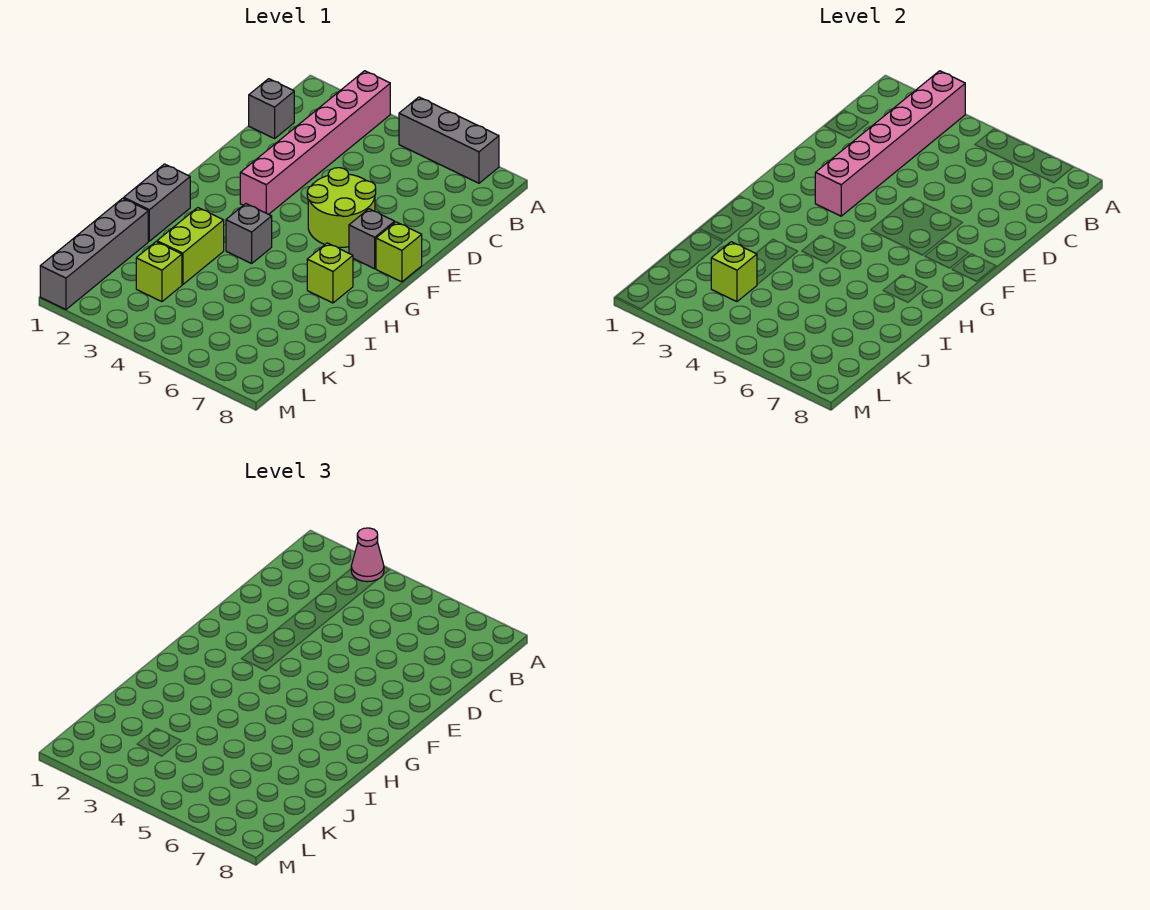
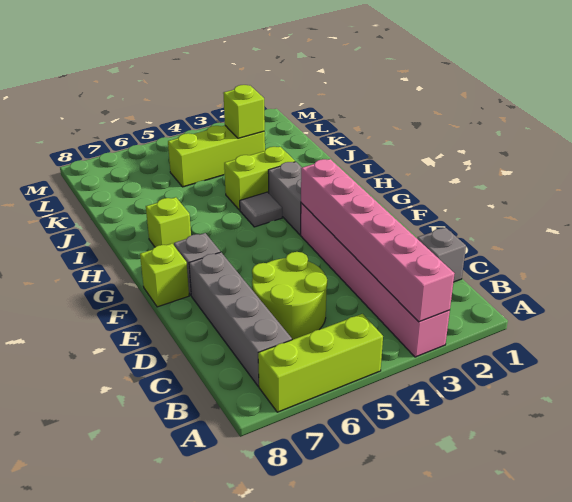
pink cone A3 level 3 -> none
grey brick A5:A7 level 1 -> lime brick A5:A7 level 1
lime round brick E5:F6 level 1 -> lime round brick C5:D6 level 1
grey brick H1:I1 level 1 -> grey brick G3:H3 level 1
grey brick H4 level 1 -> grey tile H4 level 1
lime brick I3:J3 level 1 -> lime brick I3:I4 level 1
grey brick J1:M1 level 1 -> grey brick B7:E7 level 1
lime brick K3 level 1 -> lime brick K3:K5 level 1

